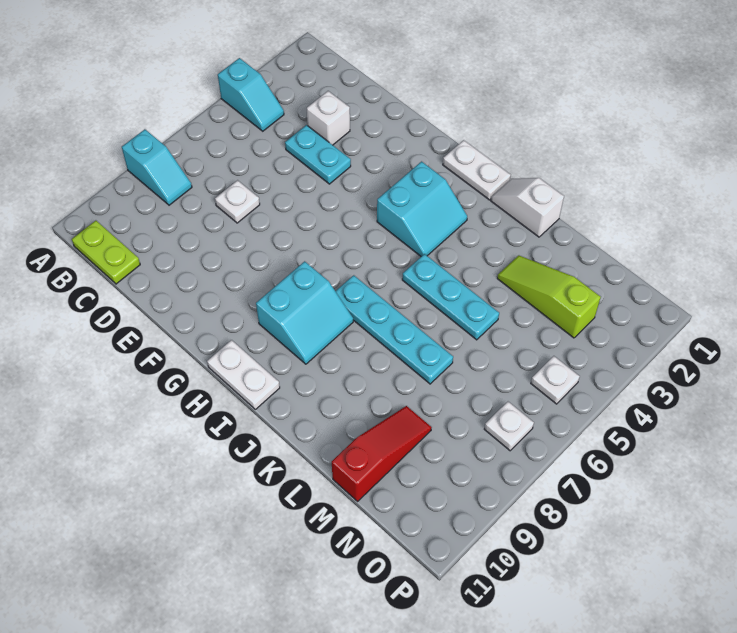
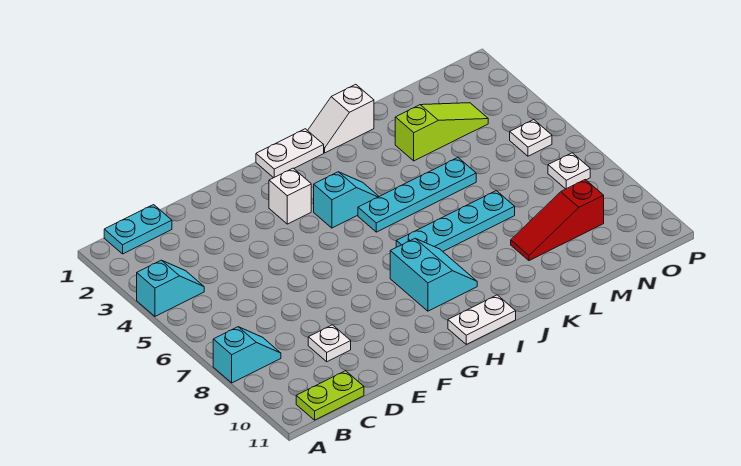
white brick D3 level 1 -> white brick G3 level 1
cyan plate D4:E4 level 1 -> cyan plate B1:C1 level 1
white plate D7 level 1 -> white plate D9 level 1
cyan slope H3:I4 level 1 top H -> cyan slope H4:I4 level 1 top H
cyan plate J5:L5 level 1 -> cyan plate I5:L5 level 1
lime slope L3:N3 level 1 top N -> lime slope L3:N3 level 1 top L
red slope M9:M11 level 1 top 11 -> red slope L9:N9 level 1 top N

